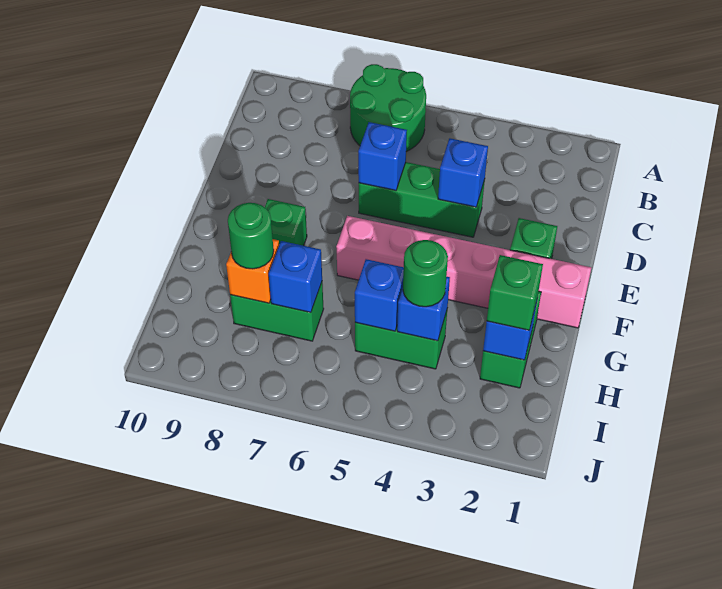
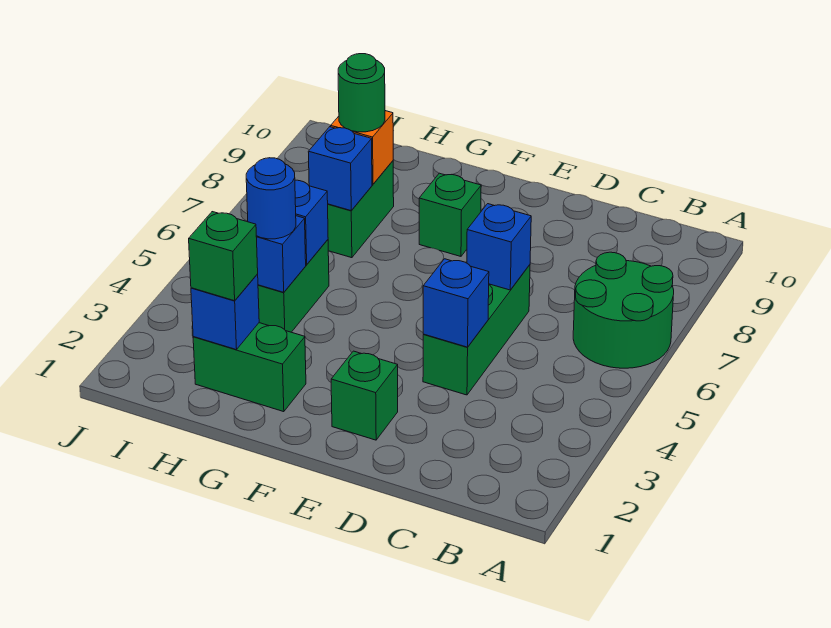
pink brick F1:F6 level 1 -> none
green round brick H4 level 3 -> blue round brick H4 level 3

